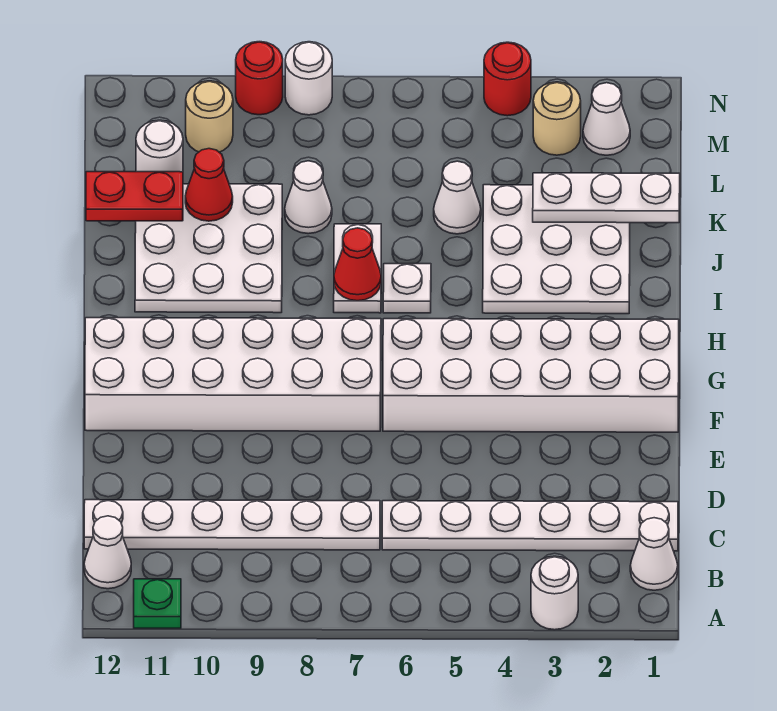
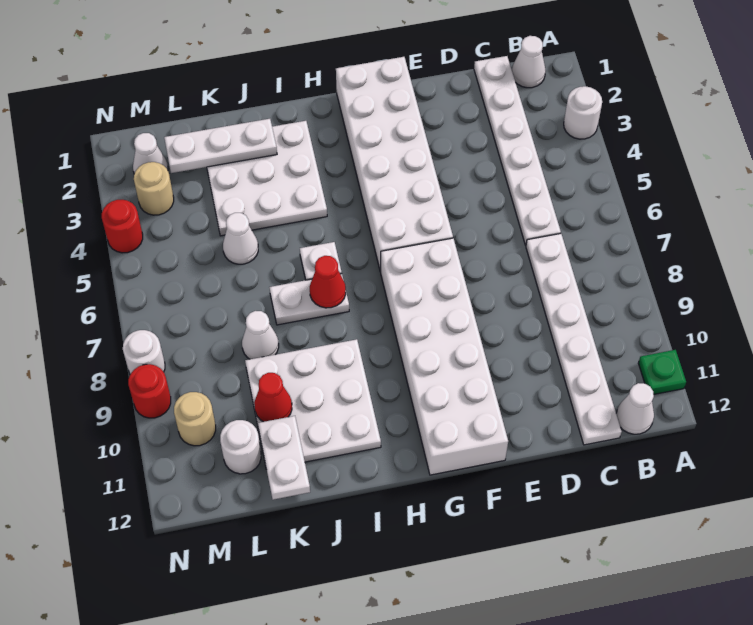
white plate K1:K3 level 2 -> white plate J2:L2 level 2
red plate K11:K12 level 2 -> white plate K11:K12 level 2

